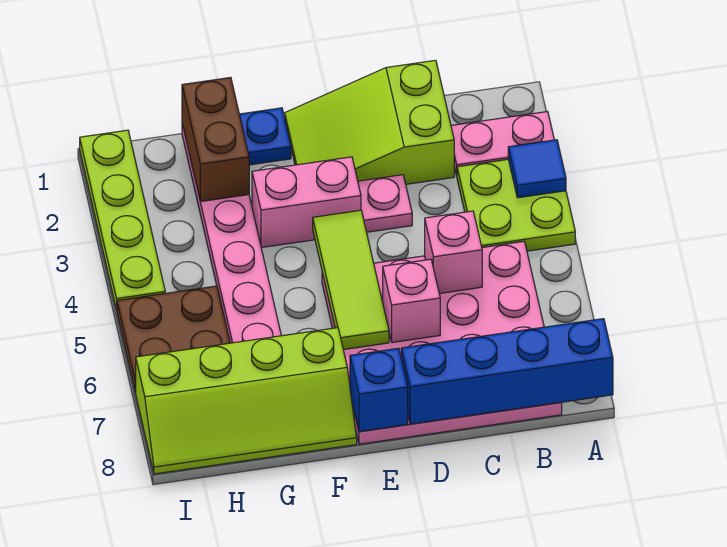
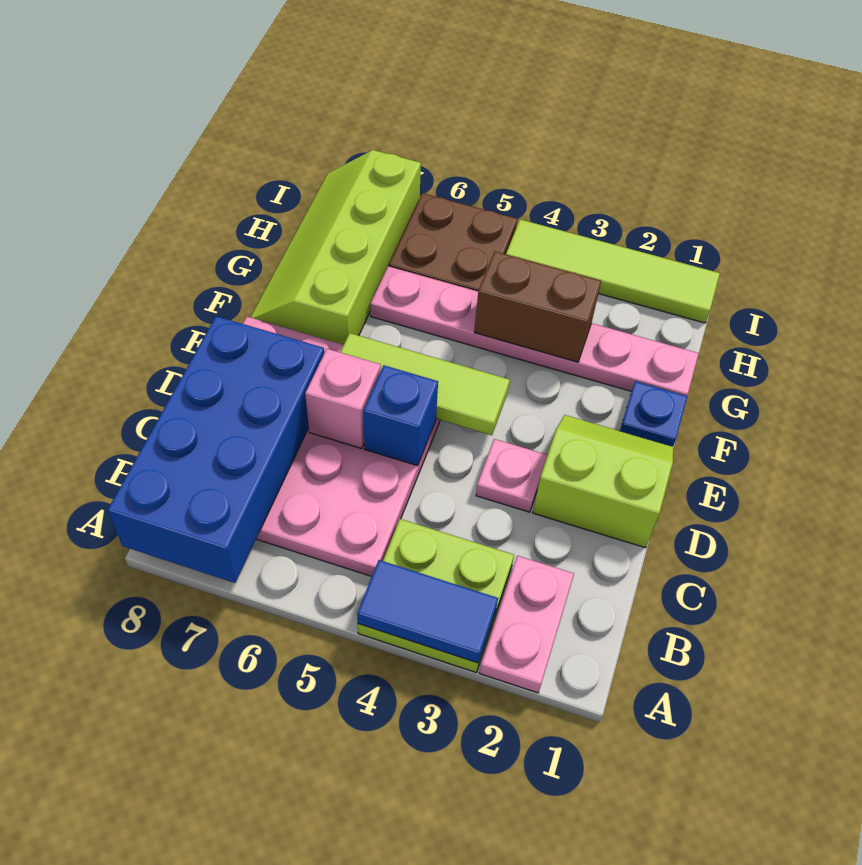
blue tile A3 level 2 -> blue tile A3:A4 level 2
blue brick A8:D8 level 2 -> blue brick A7:D8 level 2
lime slope C1:E2 level 1 top C -> lime slope D1:E2 level 1 top D
pink brick C5 level 2 -> none
pink brick E3:F3 level 1 -> none
blue brick E8 level 2 -> blue brick D5 level 2
brown brick G1:G2 level 2 -> brown brick G3:G4 level 2
lime plate I1:I4 level 1 -> lime tile I1:I4 level 1

